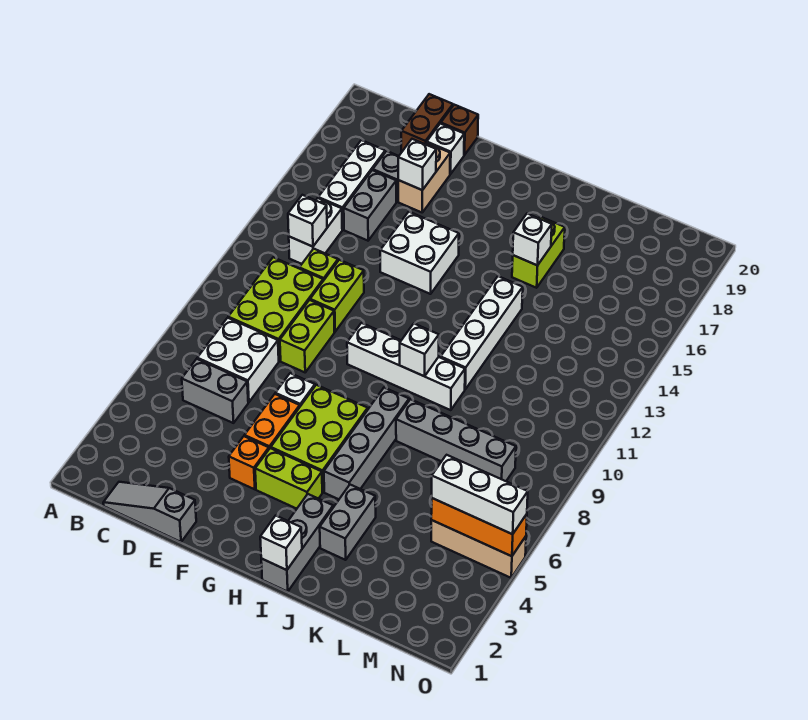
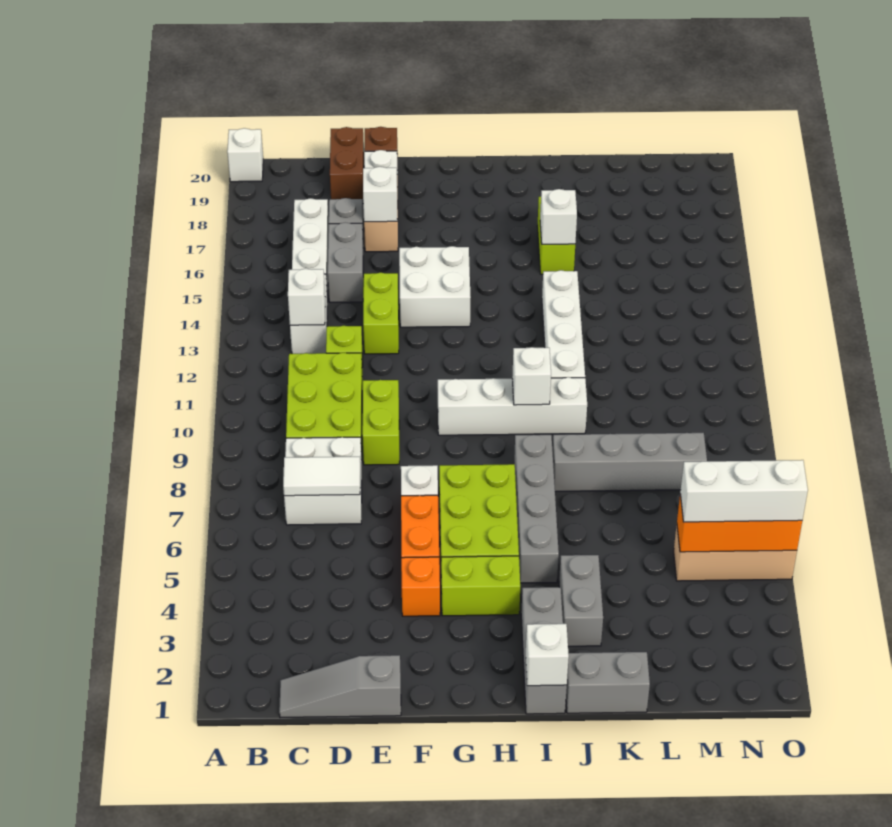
none -> white brick A20 level 1
grey brick C6:D6 level 1 -> grey brick J1:K1 level 1
none -> white tile C7:D7 level 2
lime brick E11:E12 level 1 -> lime brick E13:E14 level 1

